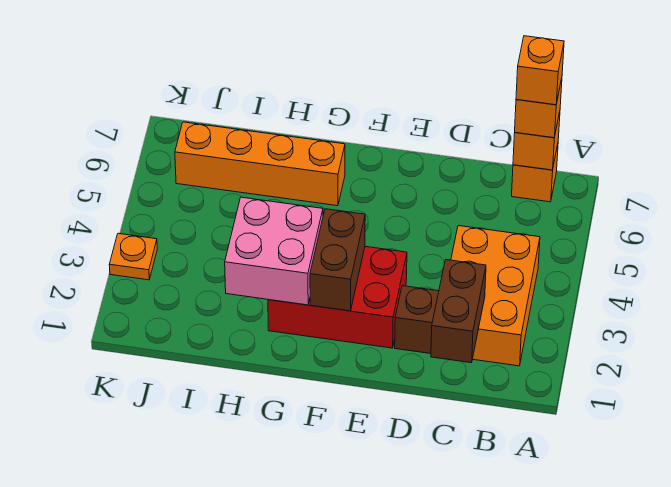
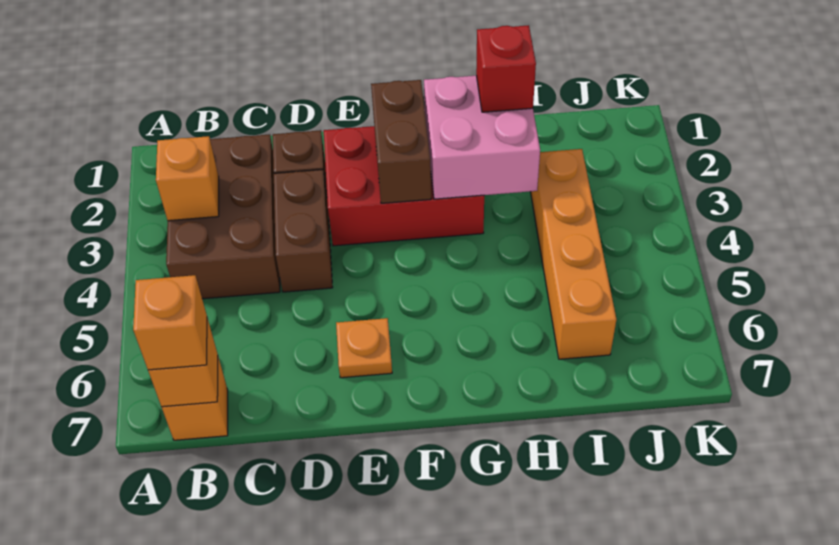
orange brick B2:C4 level 1 -> brown brick B2:C4 level 1
orange brick B7 level 4 -> orange brick B3 level 2
brown brick C1:C2 level 2 -> brown brick D3:D4 level 1
orange brick G6:J6 level 1 -> orange brick I3:I6 level 1
none -> red brick H2 level 3
orange plate K3 level 1 -> orange plate E6 level 1

